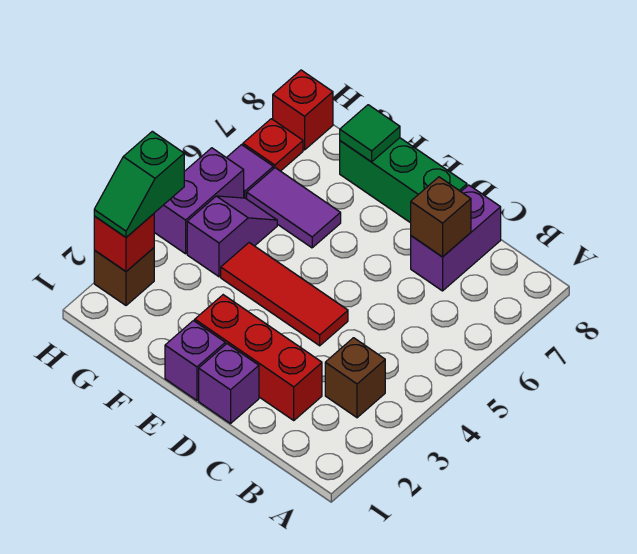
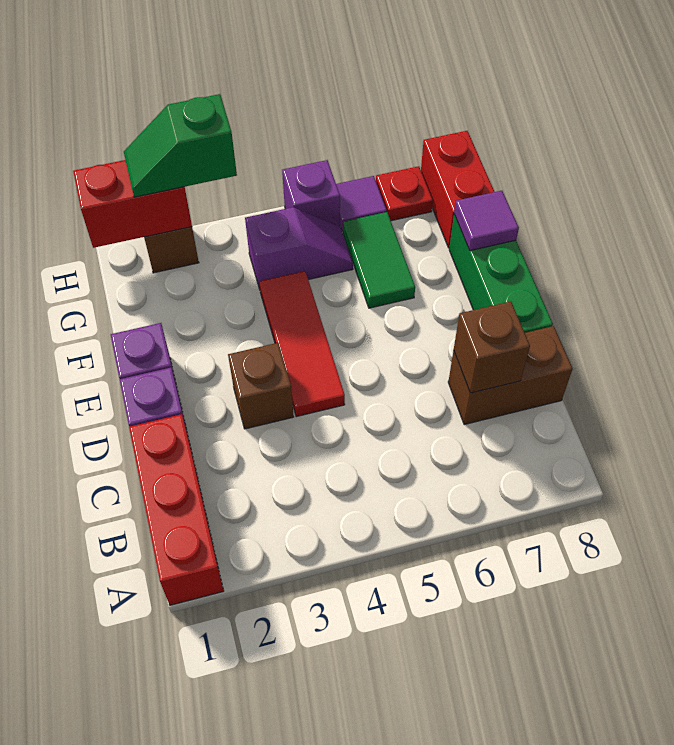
brown brick B3 level 1 -> brown brick D3 level 1
red brick C2:E2 level 1 -> red brick A1:C1 level 1
purple brick C7:C8 level 1 -> brown brick C7:C8 level 1
purple tile F6:G6 level 1 -> green tile F6:G6 level 1
green tile F8 level 2 -> purple tile F8 level 2
red brick H2 level 2 -> red brick H1:H2 level 2
purple brick H4:H5 level 1 -> purple brick H5 level 1
red brick H8 level 1 -> red brick G8:H8 level 1

